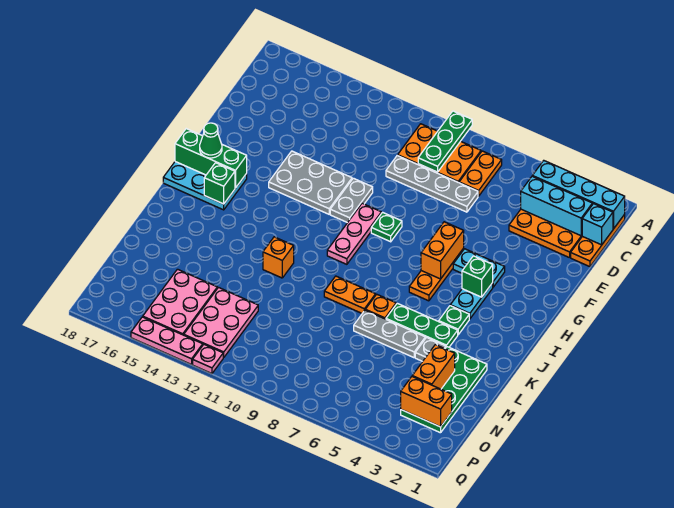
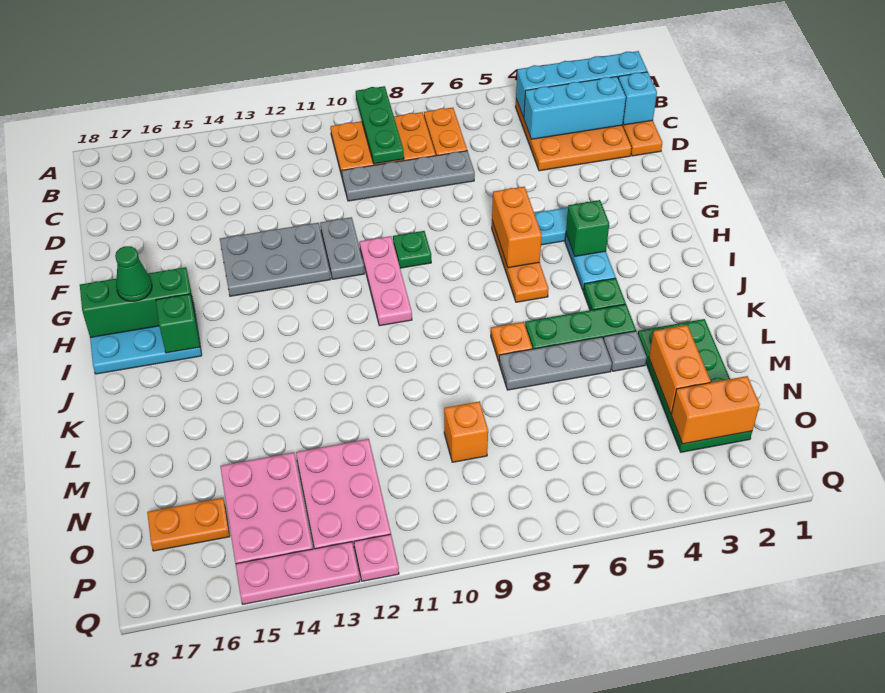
orange plate K8:K9 level 1 -> orange plate O16:O17 level 1
orange brick K12 level 1 -> orange brick N9 level 1

